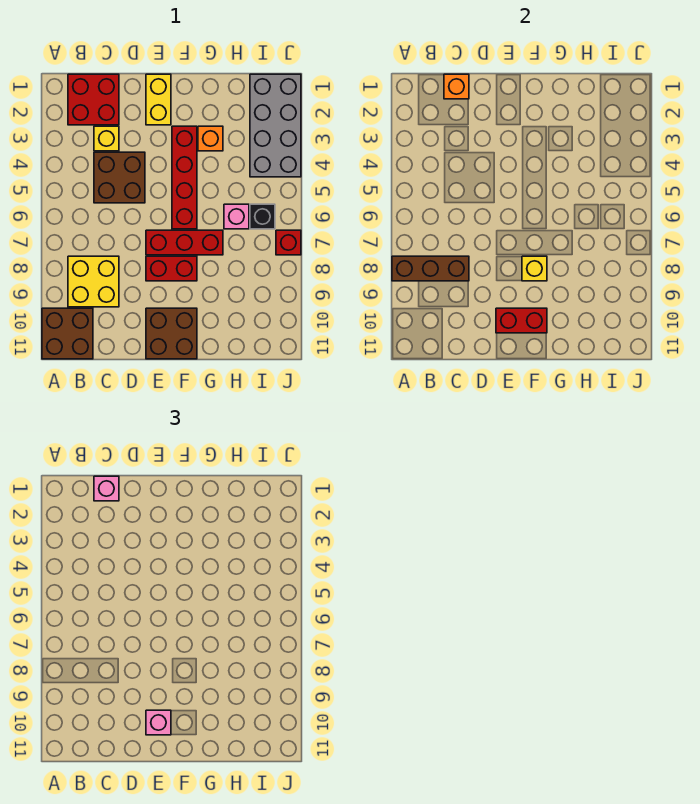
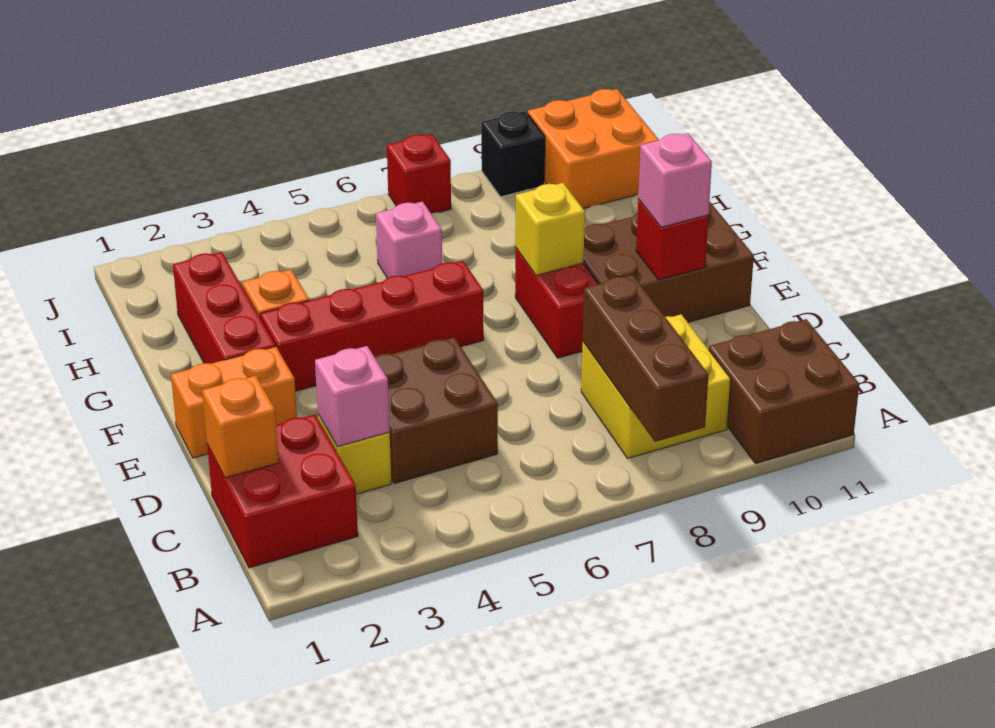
pink brick C1 level 3 -> pink brick C3 level 2
yellow brick E1:E2 level 1 -> orange brick E1:E2 level 1
red brick E7:G7 level 1 -> red brick F2:H2 level 1
brown brick E10:F11 level 1 -> brown brick E9:F11 level 1
red brick E10:F10 level 2 -> red brick E10 level 2
grey brick I1:J4 level 1 -> none
black brick I6 level 1 -> black brick J9 level 1
none -> orange brick I10:J11 level 1

